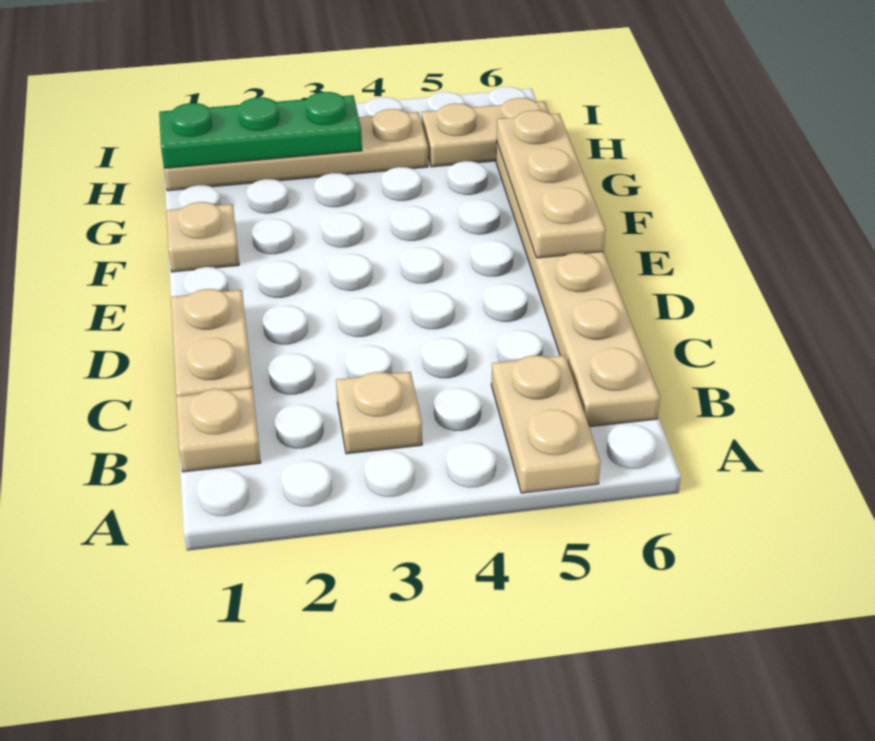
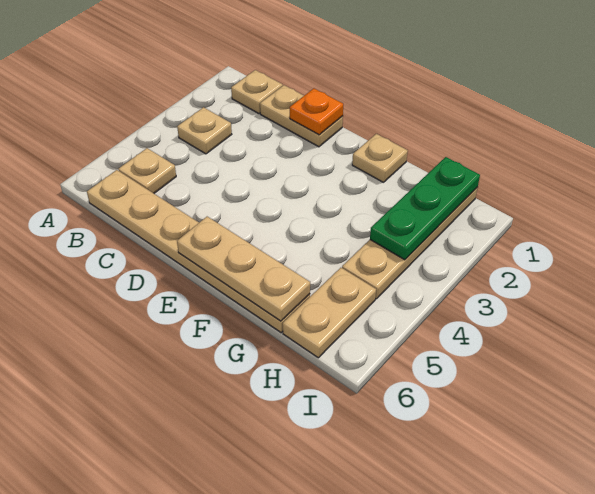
tan plate A5:B5 level 1 -> tan plate B5 level 1
none -> orange plate D1 level 2

